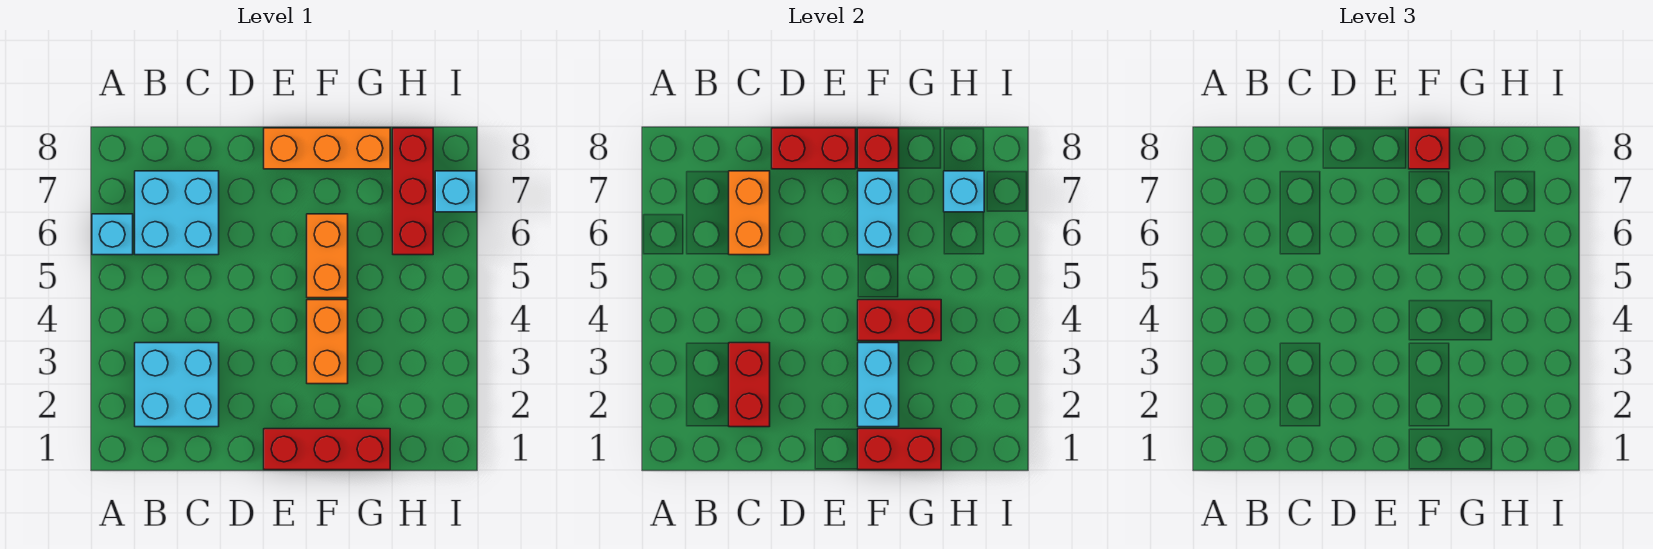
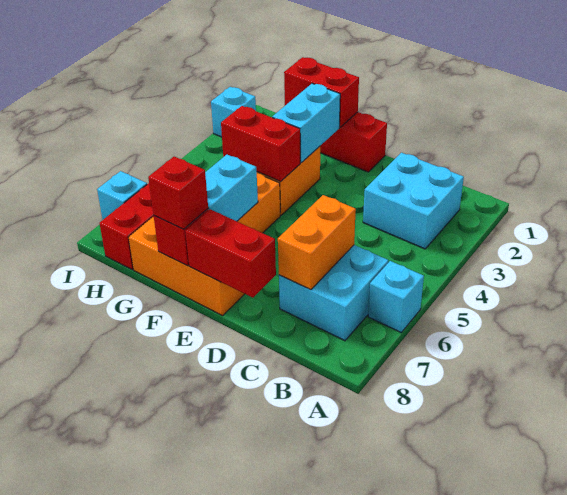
red brick C2:C3 level 2 -> none
cyan brick H7 level 2 -> cyan brick I2 level 1

